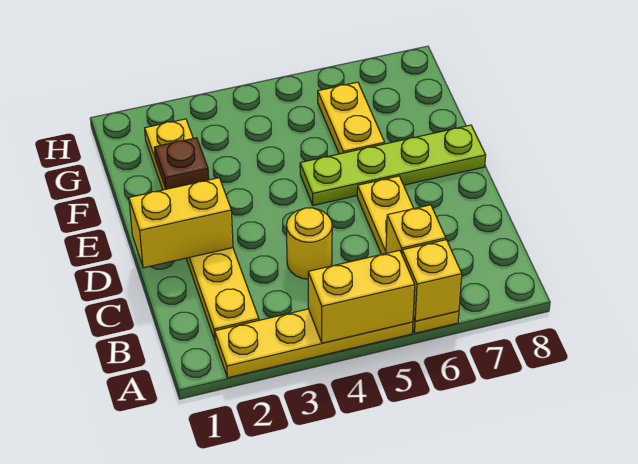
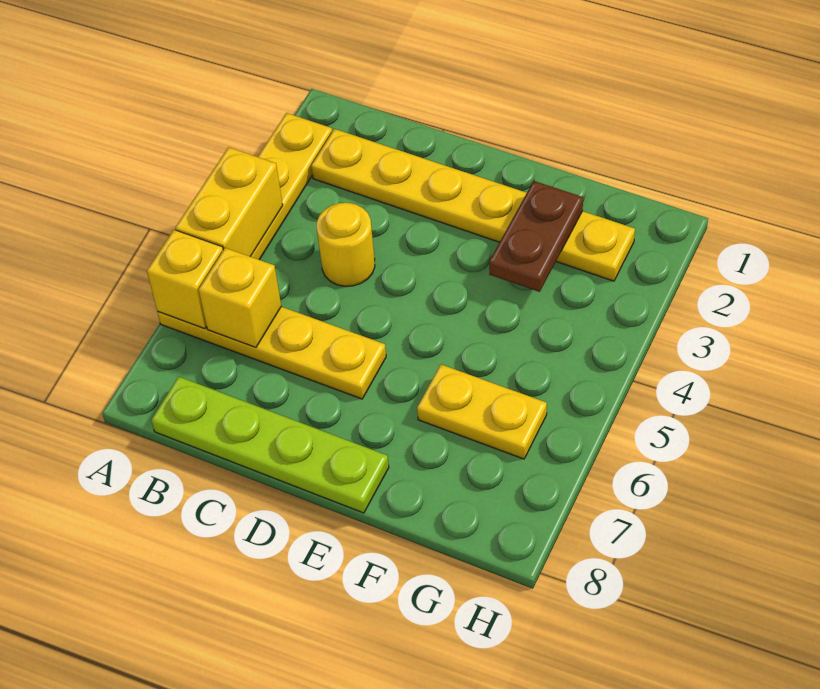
yellow brick D1:D2 level 2 -> none
lime plate E5:E8 level 1 -> lime plate B8:E8 level 1
brown plate F2 level 2 -> brown plate F2:F3 level 2

